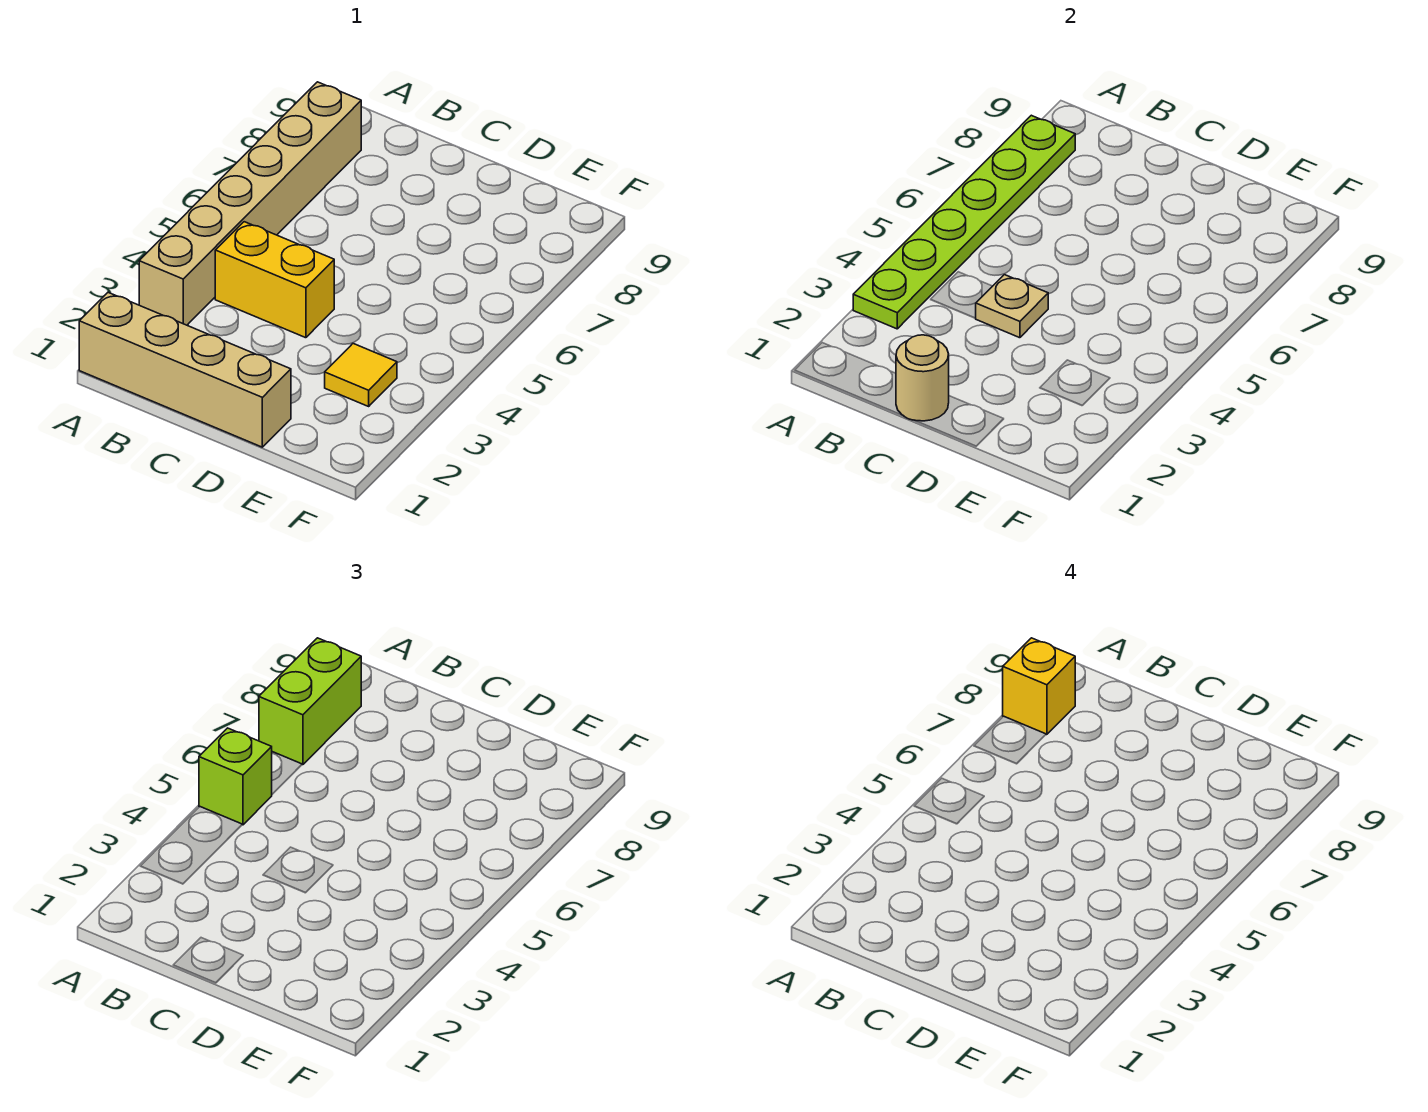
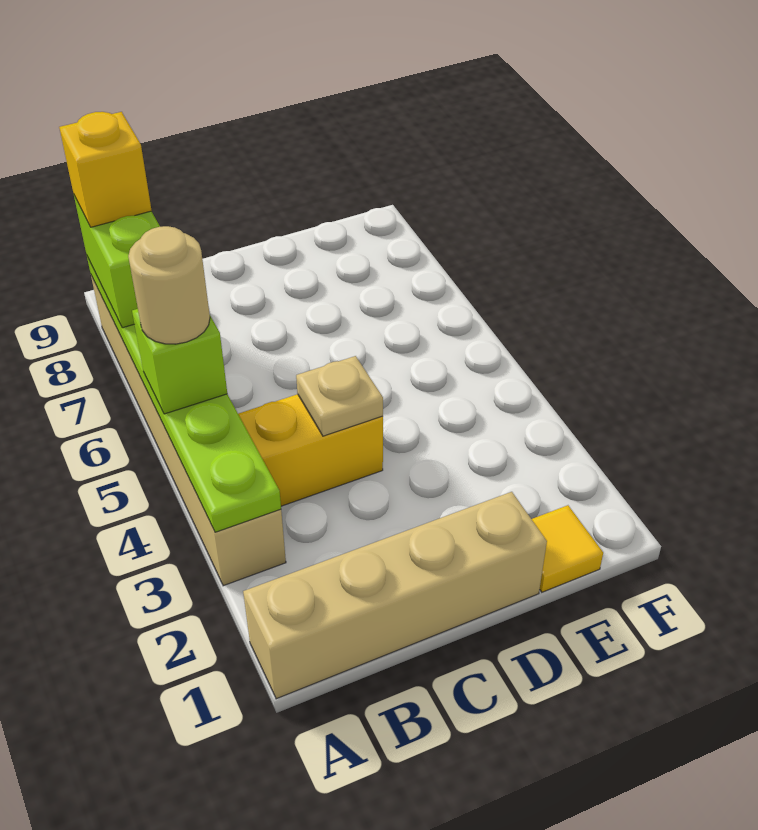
tan round brick C1 level 2 -> tan round brick A5 level 4
yellow tile E3 level 1 -> yellow tile E1 level 1

